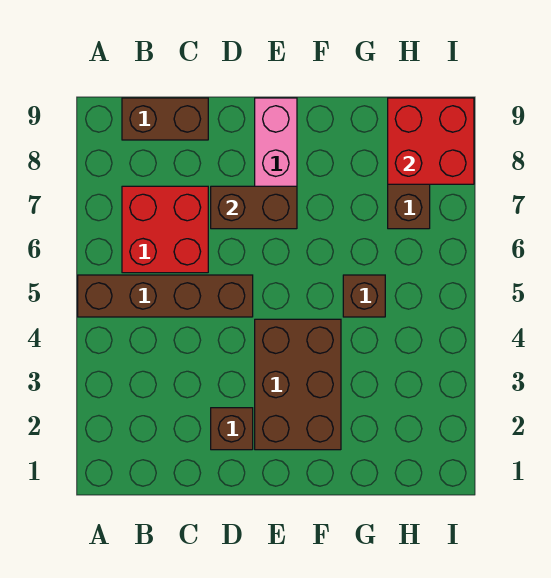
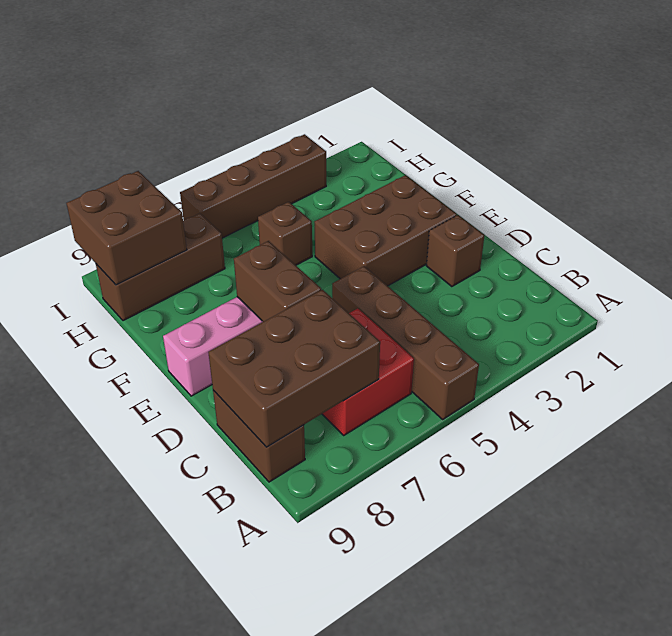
none -> brown brick B7:C9 level 2
red brick H8:I9 level 2 -> brown brick H8:I9 level 2
none -> brown brick I3:I6 level 1

